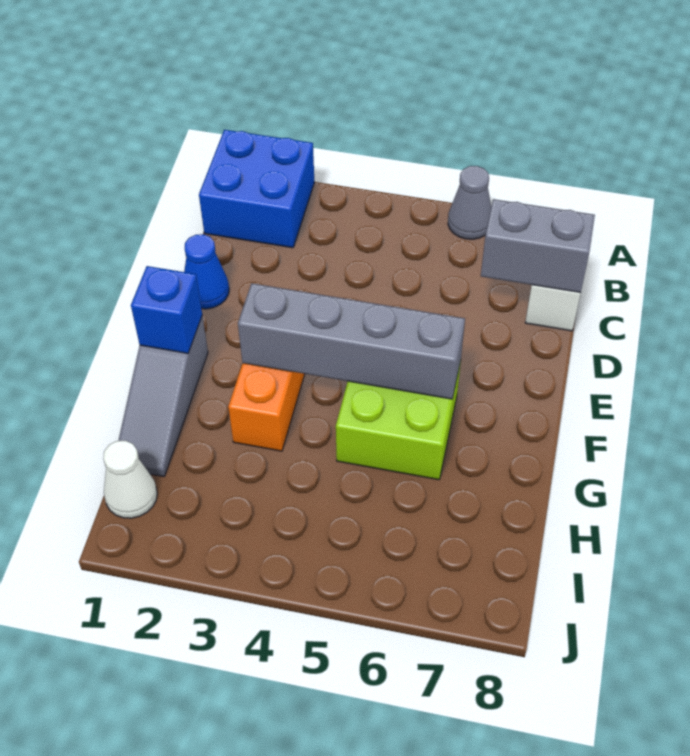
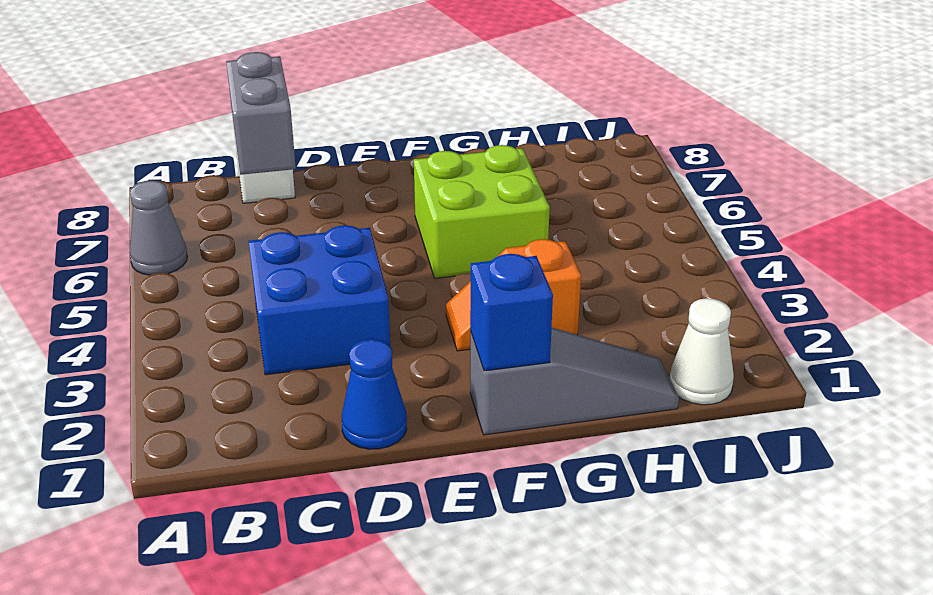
blue brick A1:B2 level 1 -> blue brick C3:D4 level 1
grey brick F3:F6 level 2 -> none

